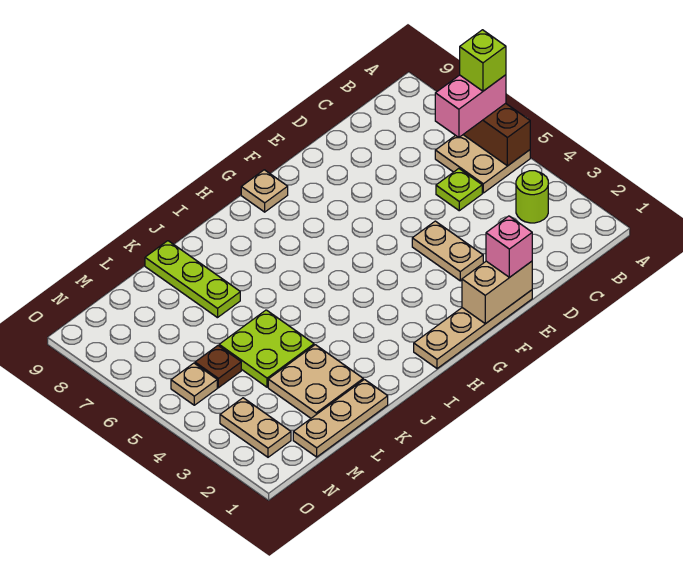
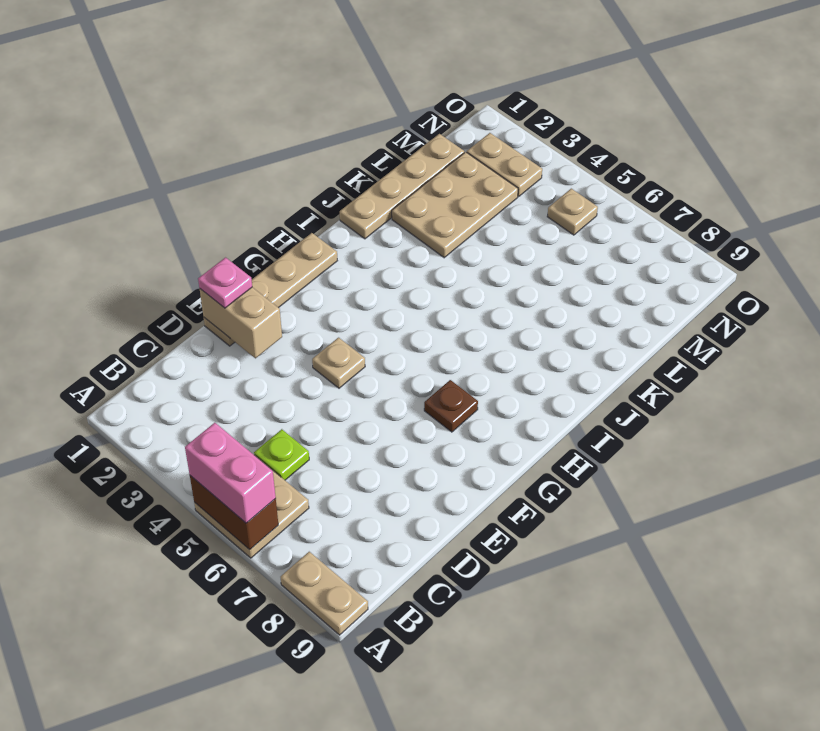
pink brick A6:B6 level 3 -> pink brick A5:A6 level 3
lime brick A6 level 4 -> none
lime round brick B3 level 1 -> none
tan brick E1:F1 level 2 -> tan brick E1:E2 level 2
pink brick E1 level 3 -> pink plate E1 level 3
tan plate E3:E4 level 1 -> tan plate A8:A9 level 1
tan plate G9 level 1 -> tan plate F4 level 1
tan plate K1:M1 level 1 -> tan plate J1:M1 level 1
tan plate K2:L3 level 1 -> tan plate K2:M3 level 1
lime plate K4:L5 level 1 -> none
lime plate K7:K9 level 1 -> none
brown plate M5 level 1 -> brown plate G7 level 1

